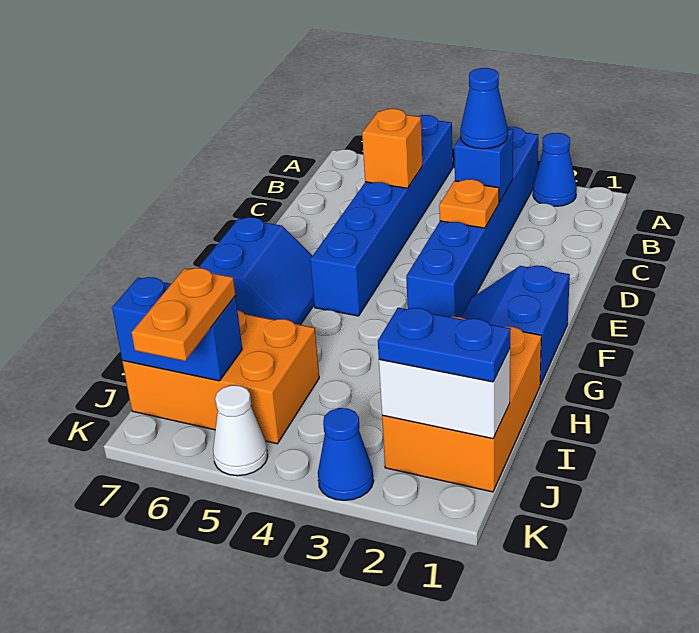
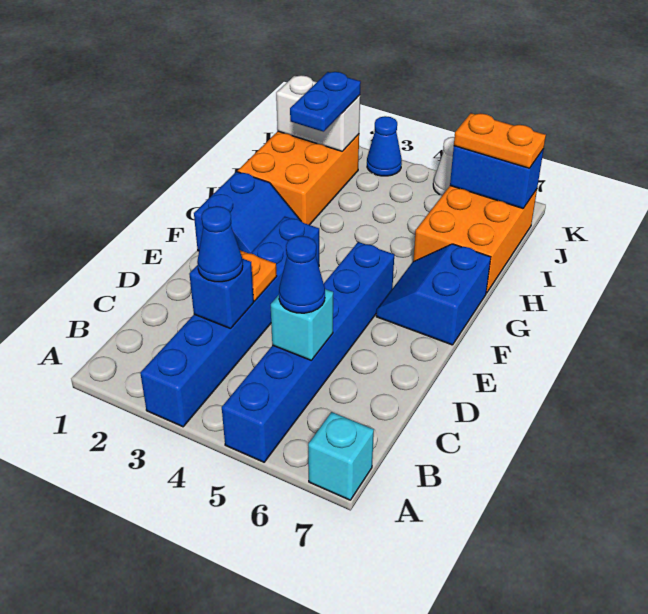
blue cone A2 level 1 -> blue cone C5 level 3
none -> cyan brick A7 level 1
orange brick C5 level 2 -> cyan brick C5 level 2
orange brick I5:J7 level 1 -> orange brick H6:J7 level 1
blue plate J1:J2 level 3 -> blue plate I2:J2 level 3
orange plate J6:K6 level 3 -> orange plate J6:J7 level 3

